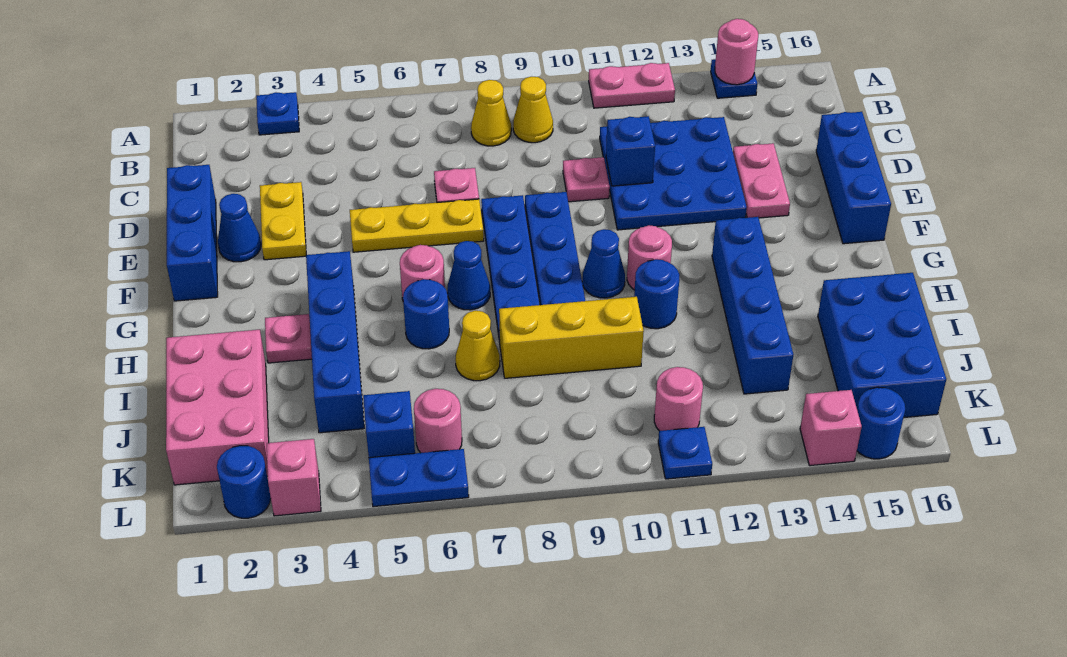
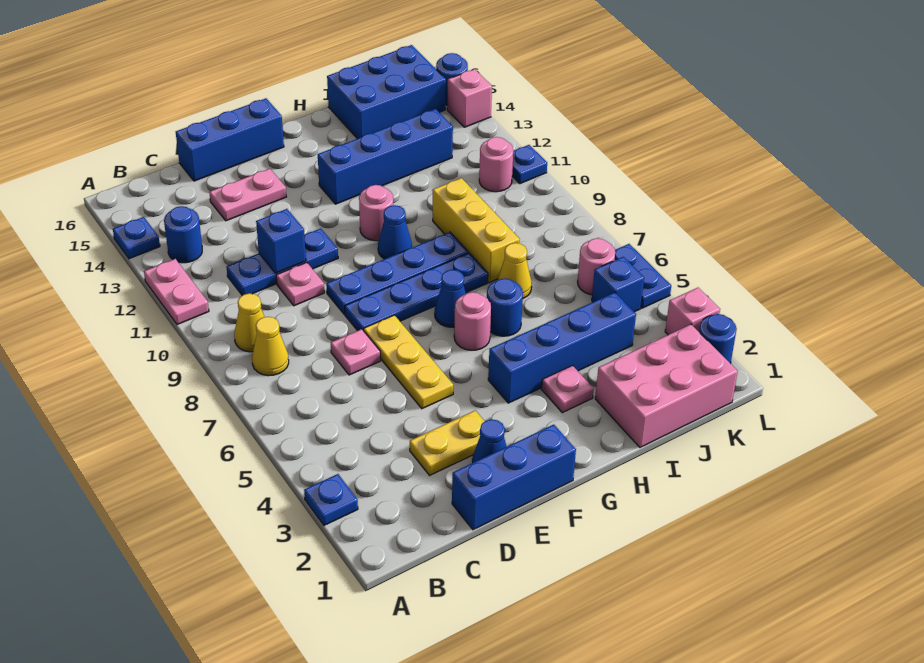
pink round brick A14 level 2 -> none
blue plate C11:E13 level 1 -> blue plate C11:E11 level 1
blue round brick H11 level 1 -> blue round brick B13 level 1

